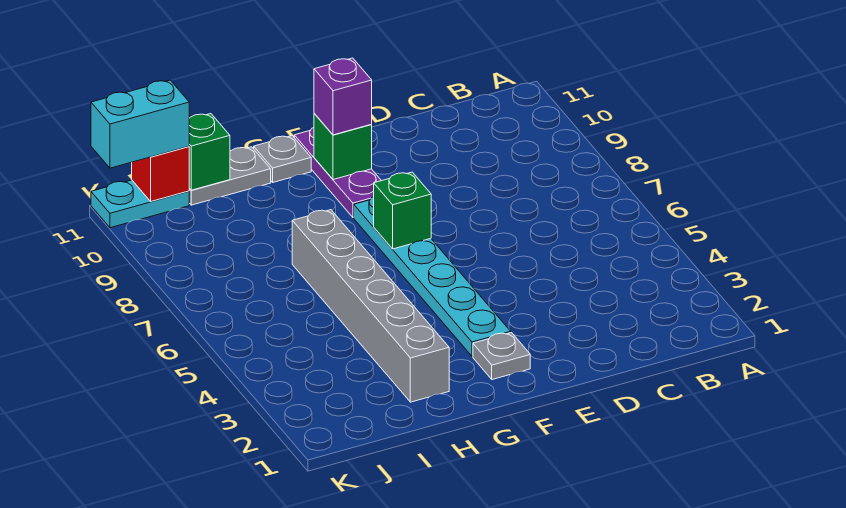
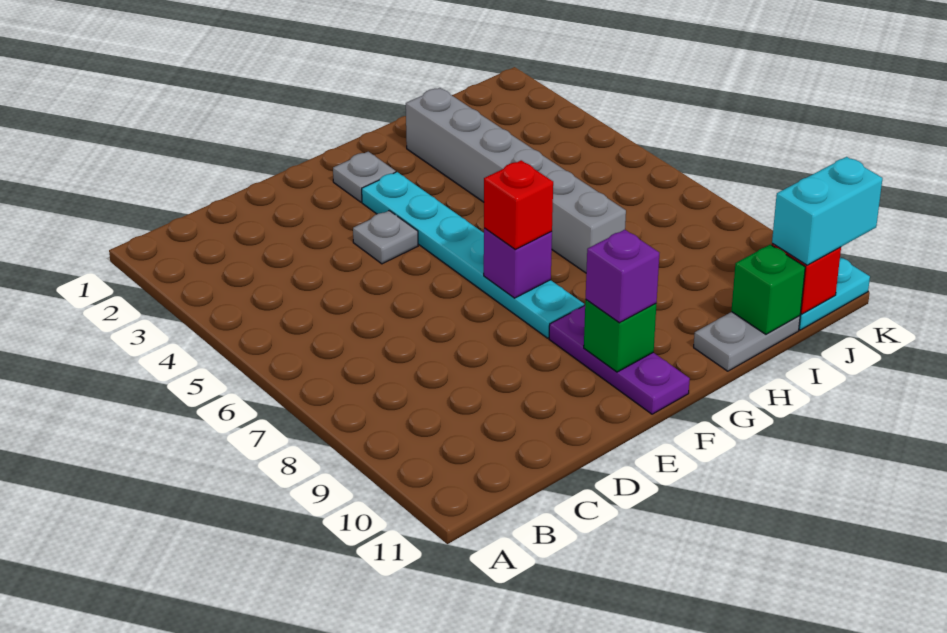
green brick F7 level 2 -> purple brick F7 level 2
none -> red brick F7 level 3
grey plate G11 level 1 -> grey plate E4 level 1

